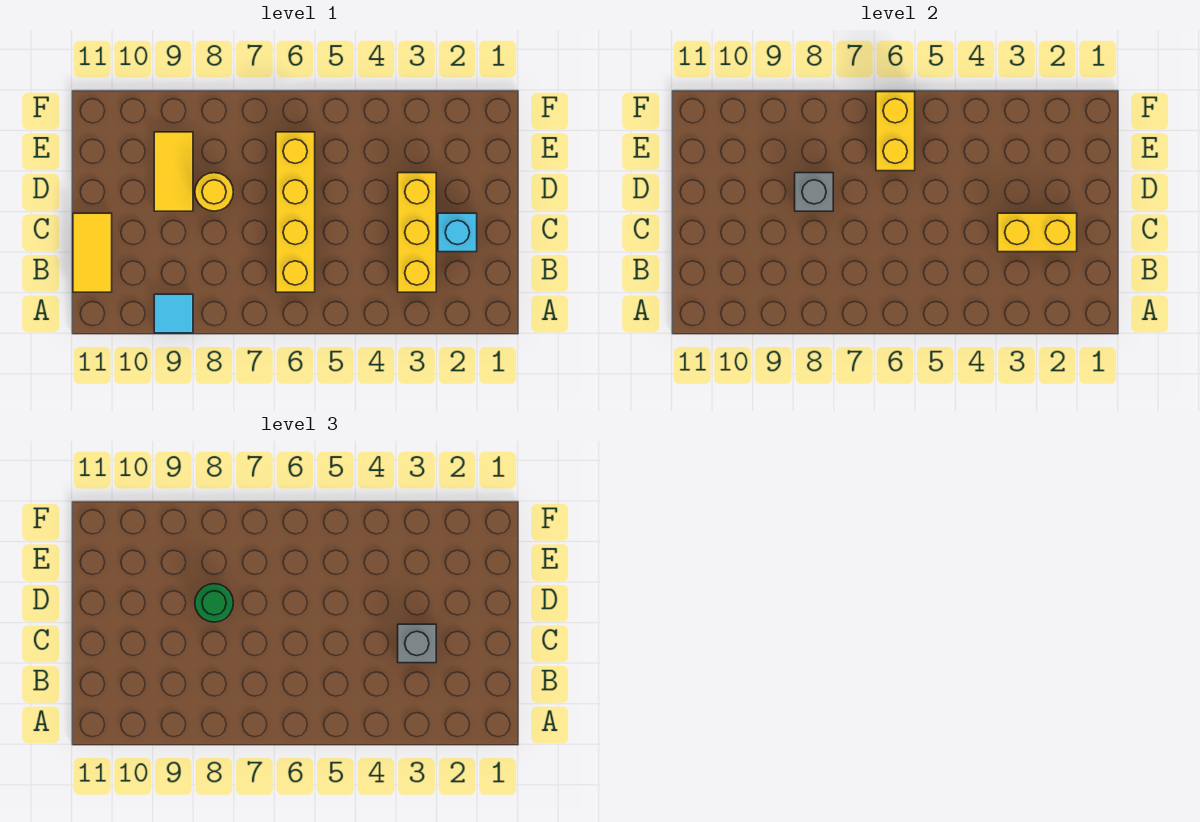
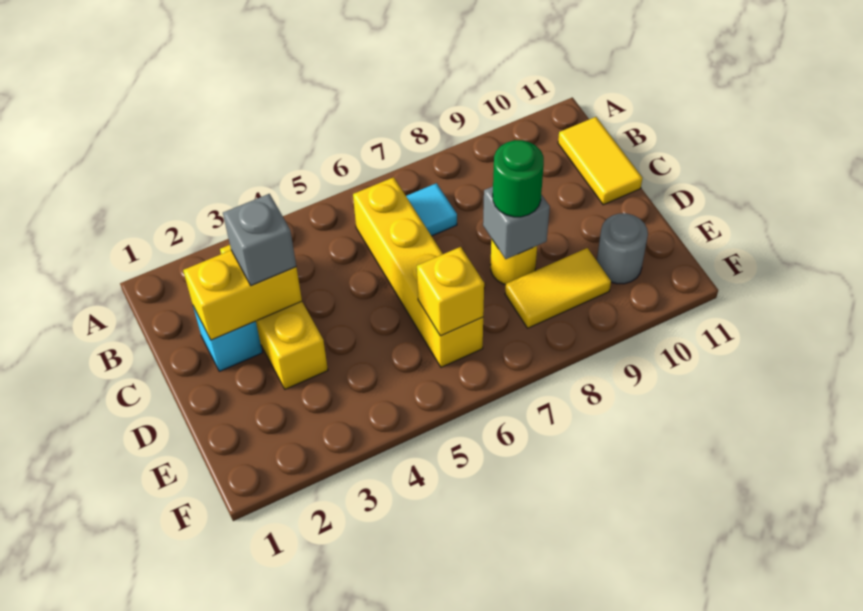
cyan tile A9 level 1 -> cyan tile B7 level 1
yellow tile D9:E9 level 1 -> yellow tile E8:E9 level 1
yellow brick E6:F6 level 2 -> yellow brick E6 level 2
none -> grey round brick E10 level 1

